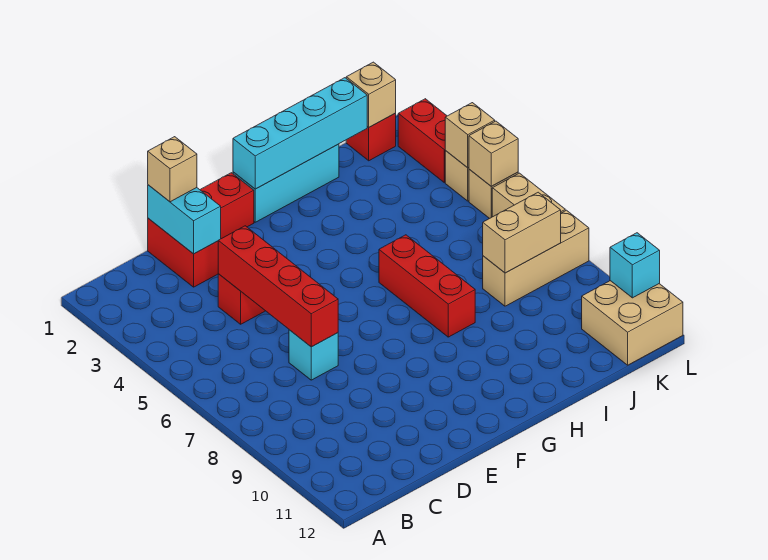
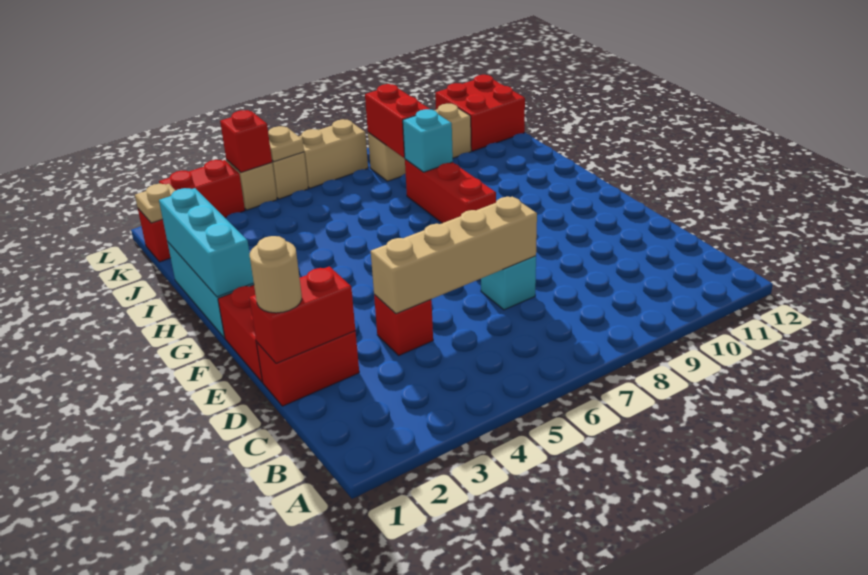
cyan brick D1:D2 level 2 -> red brick D1:D2 level 2
tan brick D1 level 3 -> tan round brick D1 level 3
red brick D4:D7 level 2 -> tan brick D4:D7 level 2
cyan brick G1:J1 level 2 -> cyan brick G1:I1 level 2
red brick H6:H8 level 1 -> red brick G8:I8 level 1
tan brick J8:L8 level 1 -> tan brick K8:K10 level 1
tan brick J8:K8 level 2 -> red brick J8:K8 level 2
tan brick K1 level 2 -> tan plate K1 level 2
tan brick K11:L12 level 1 -> red brick K11:L12 level 1
tan brick L4 level 2 -> red brick L4 level 2
tan brick L5 level 2 -> tan plate L5 level 2
cyan brick L11 level 2 -> cyan brick I8 level 2

